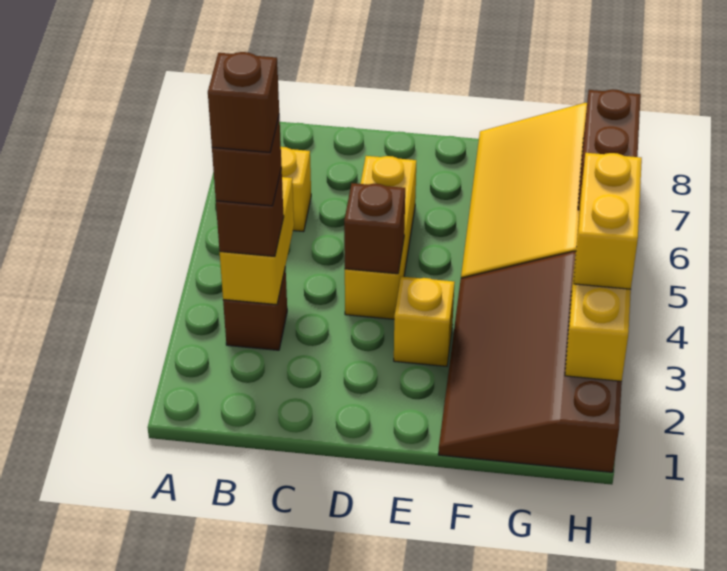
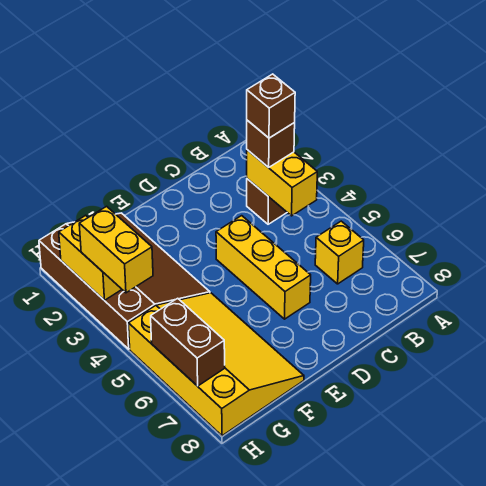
brown brick B3 level 5 -> none
brown brick D4 level 2 -> none
yellow brick E3 level 1 -> none

